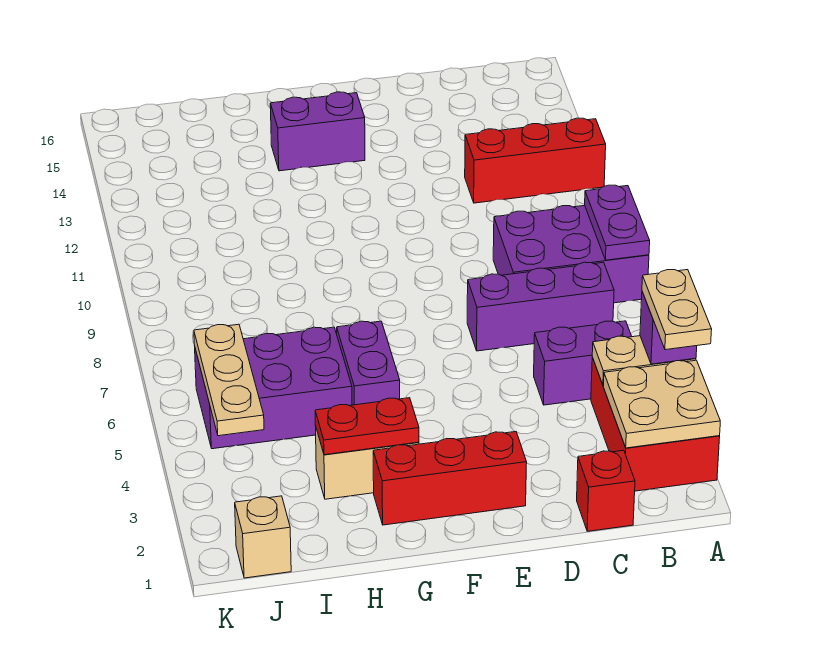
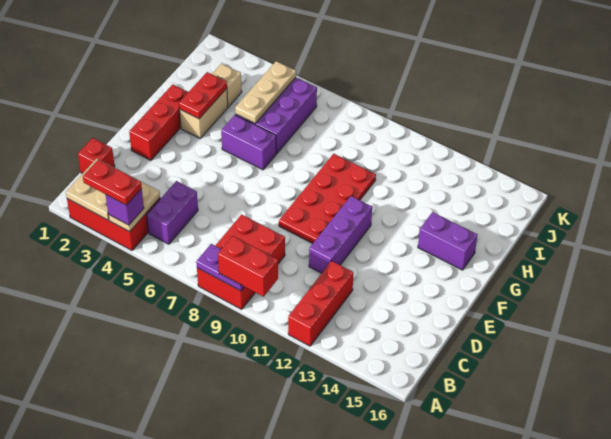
tan plate A3:A4 level 4 -> red plate A3:A4 level 4
purple brick A8:C9 level 1 -> red brick A8:C9 level 1
none -> red brick A9:A10 level 3
purple brick B7:D7 level 1 -> purple brick D11:F11 level 1
none -> red plate E9:H10 level 1
purple brick F14:G14 level 1 -> purple brick G14:G15 level 1
tan brick J1 level 1 -> tan brick I3 level 1
tan plate J4:J6 level 2 -> tan plate H5:J5 level 2

